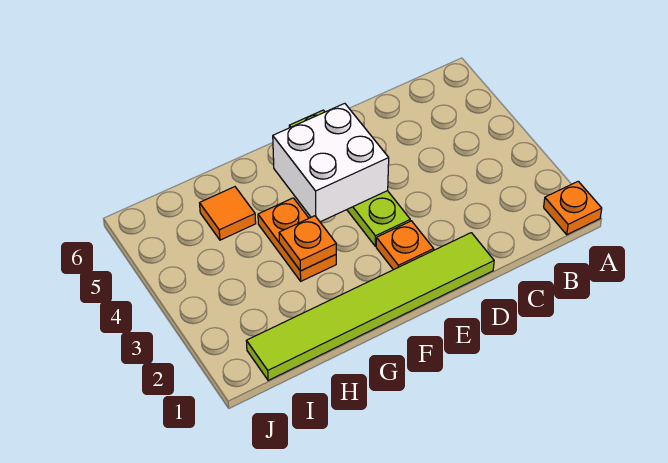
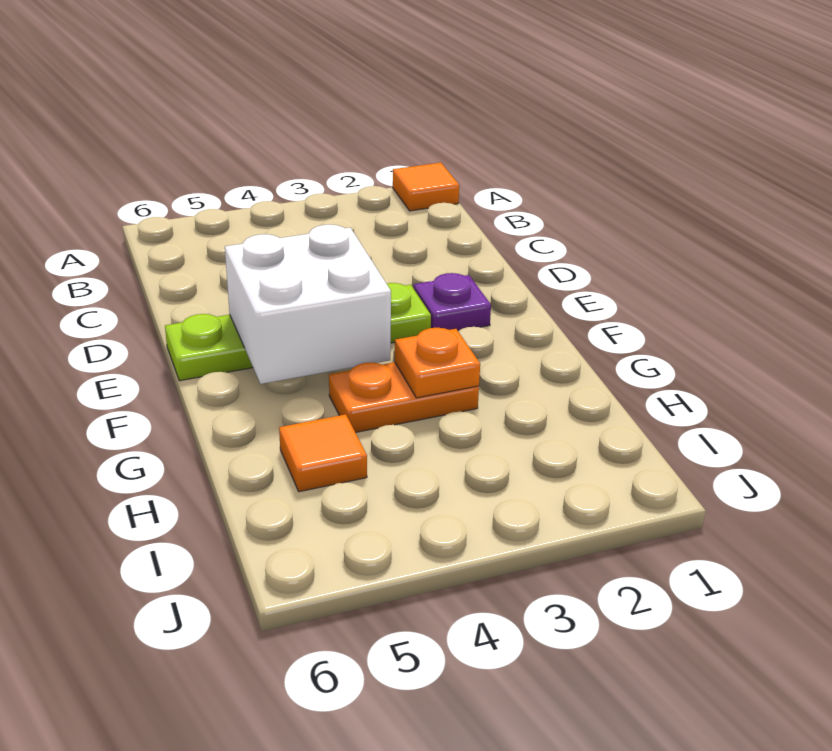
orange plate A1 level 1 -> orange tile A1 level 1
lime tile D1:I1 level 1 -> none
orange plate E2 level 1 -> purple plate E2 level 1

